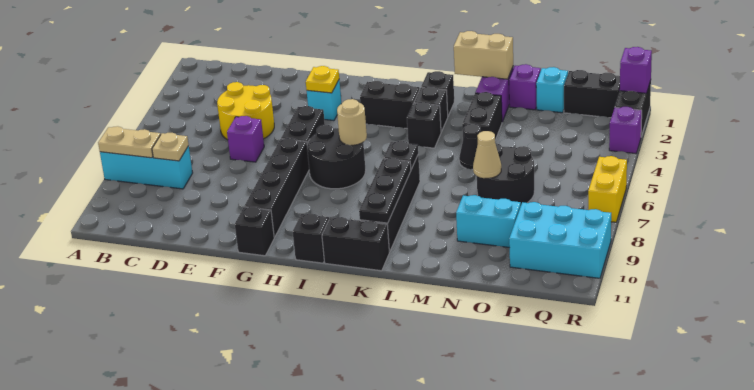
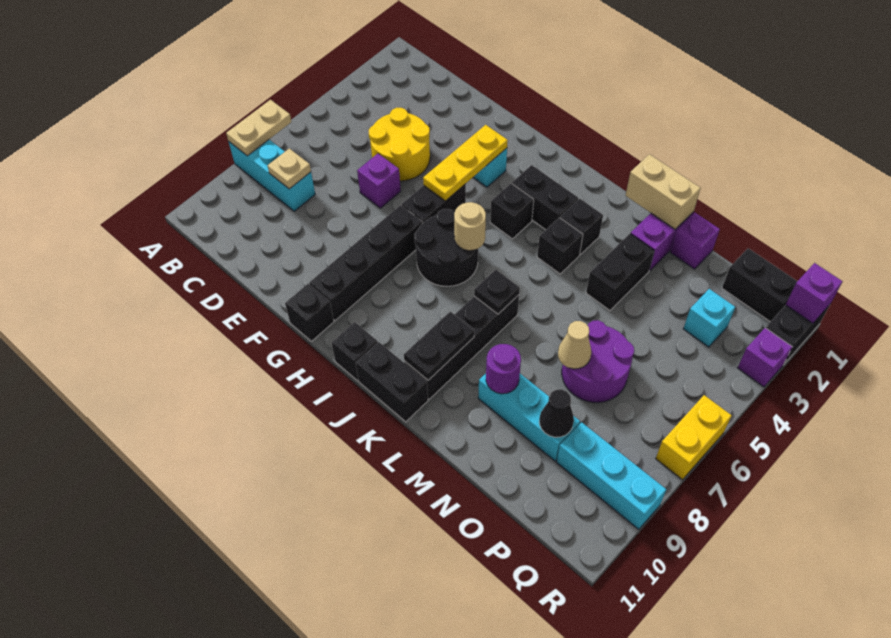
tan plate A8:B8 level 2 -> tan plate A7:A8 level 2
yellow plate G3 level 2 -> yellow plate G3:G5 level 2
black brick K2 level 1 -> black brick I4 level 1
black plate K8:K10 level 2 -> black plate K9:K10 level 2
black cone M5 level 1 -> black cone O9 level 2
none -> purple round brick M9 level 2
black round brick N6:O7 level 1 -> purple round brick N6:O7 level 1
cyan brick N9:O9 level 1 -> cyan brick M9:O9 level 1
cyan brick O1 level 1 -> cyan brick P3 level 1
cyan brick P9:R10 level 1 -> cyan brick P9:R9 level 1

